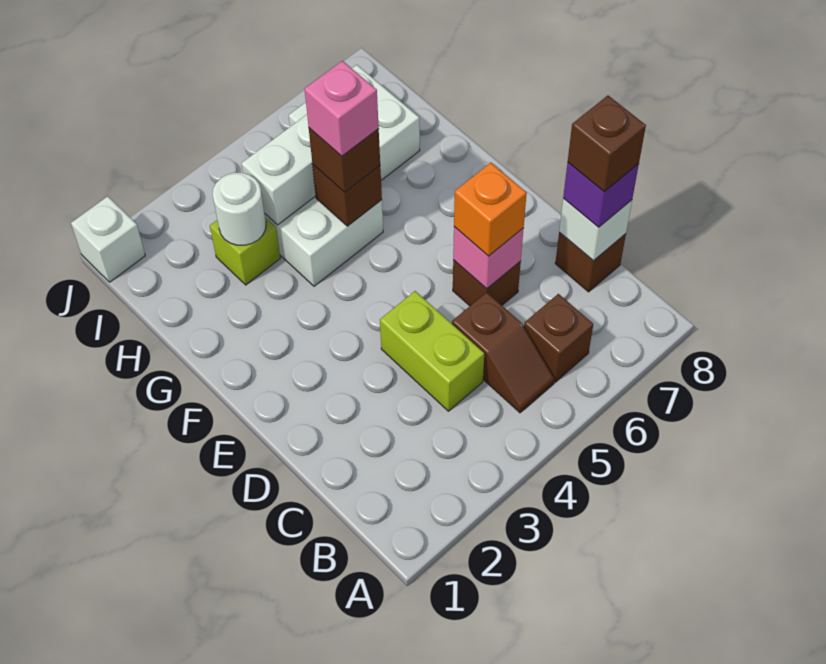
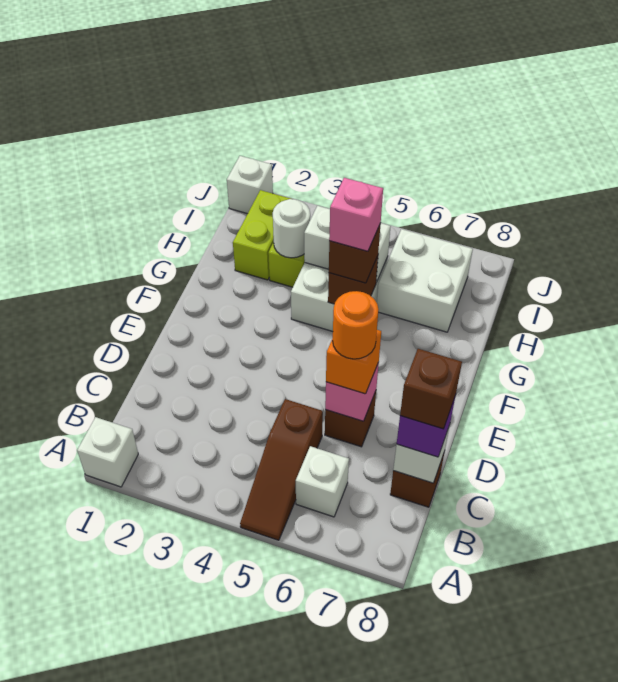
none -> white brick A1 level 1
brown slope B5:C5 level 1 top C -> brown slope A5:C5 level 1 top C
brown brick B6 level 1 -> white brick B6 level 1
lime brick C4:D4 level 1 -> lime brick H2:I2 level 1
none -> orange round brick D6 level 4

